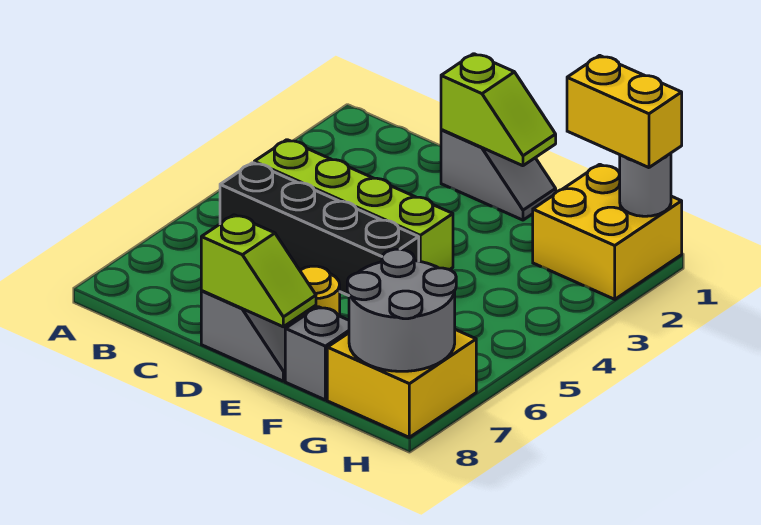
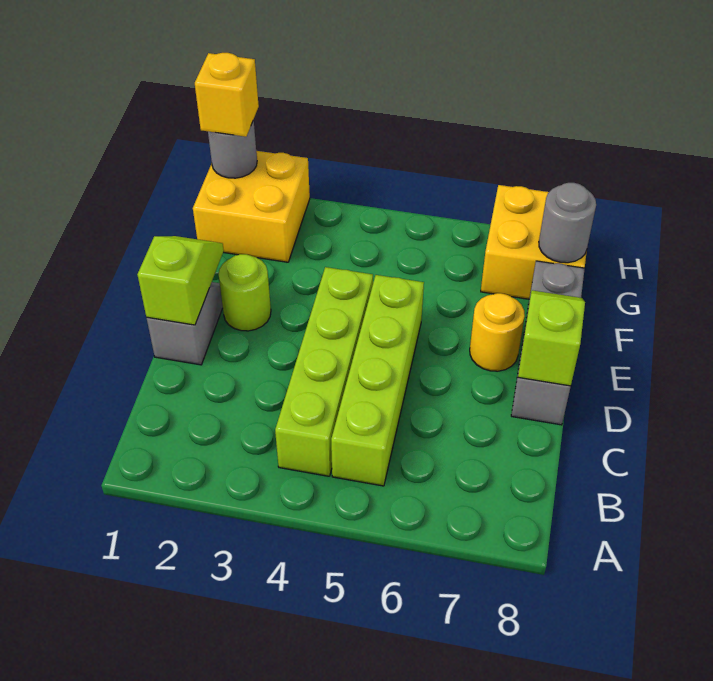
black brick B5:E5 level 1 -> lime brick B5:E5 level 1
none -> lime round brick E2 level 1
yellow brick G1:H1 level 3 -> yellow brick H1 level 3
grey round brick G7:H8 level 2 -> grey round brick G8 level 2

